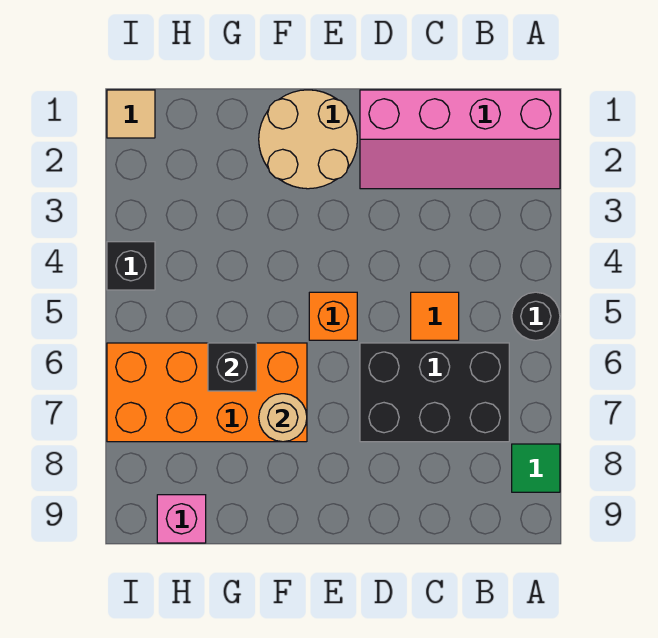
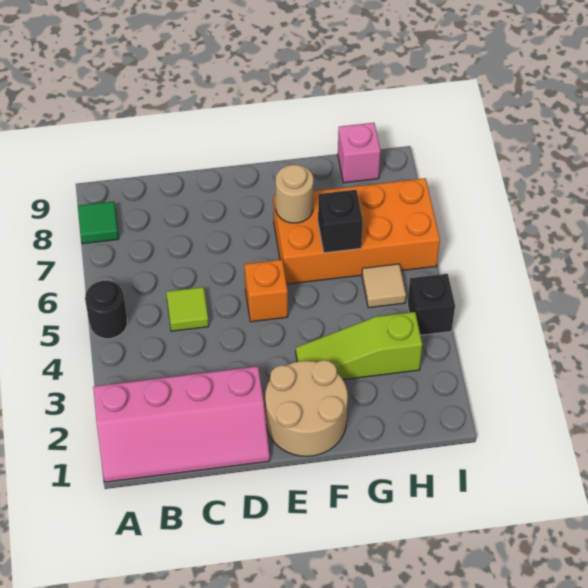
pink slope A1:D2 level 1 top 1 -> pink slope A1:D2 level 1 top 2
black brick B6:D7 level 1 -> none
orange tile C5 level 1 -> lime tile C5 level 1
none -> lime slope F3:H3 level 1 top H
tan tile I1 level 1 -> tan tile H5 level 1

